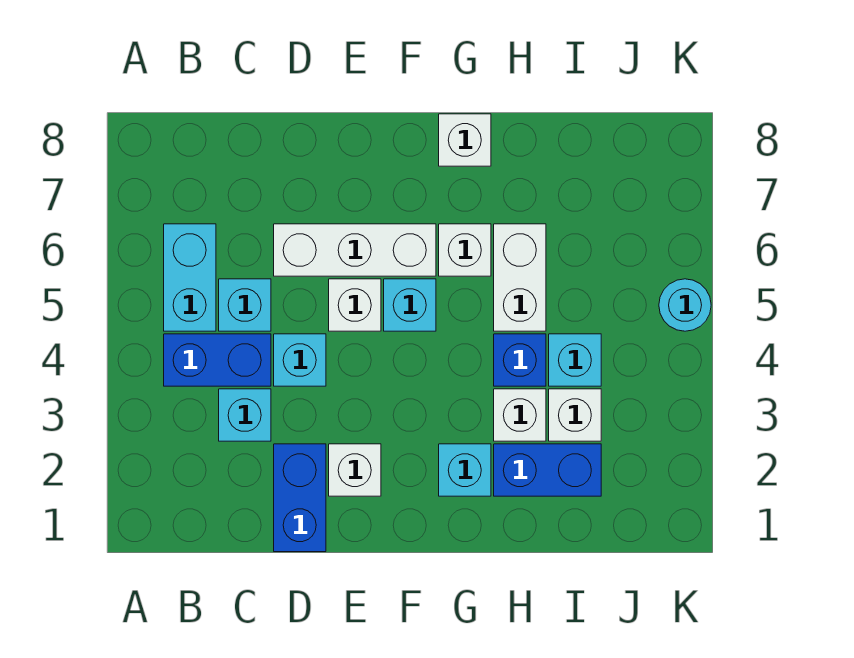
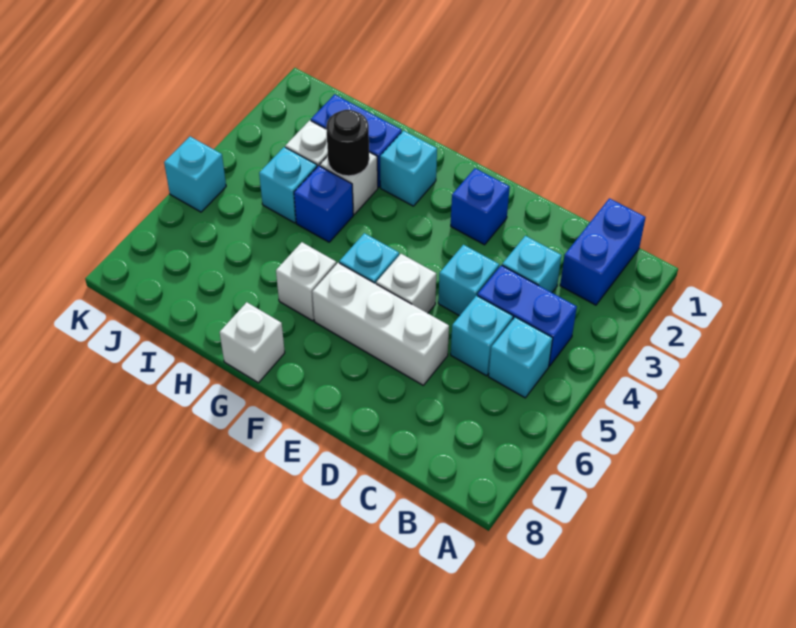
cyan brick B5:B6 level 1 -> cyan brick B5 level 1
blue brick D1:D2 level 1 -> blue brick B1:B2 level 1
white brick E2 level 1 -> blue brick E2 level 1
none -> black round brick H3 level 2
white brick H5:H6 level 1 -> none
cyan round brick K5 level 1 -> cyan brick K5 level 1

